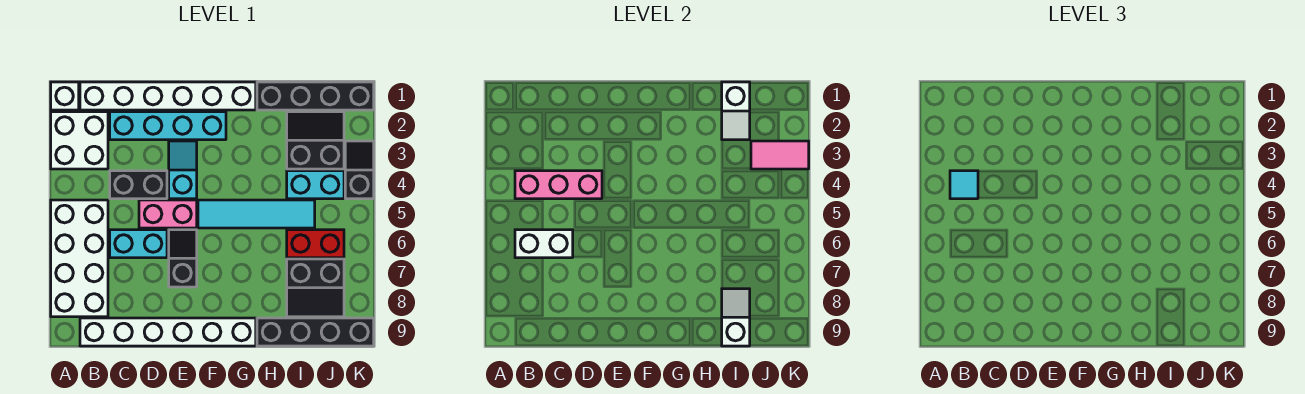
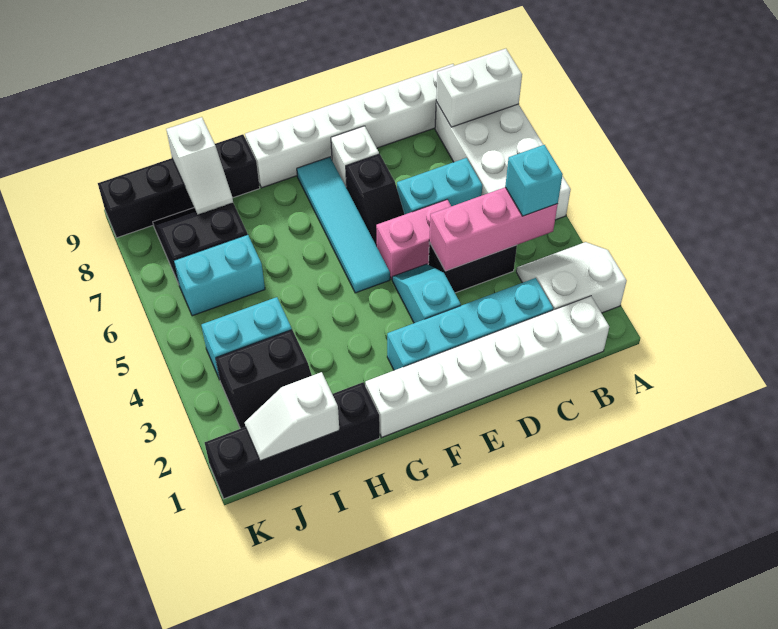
white brick A1 level 1 -> white brick E8 level 1
white brick A2:B3 level 1 -> white slope A2:B3 level 1 top 2
cyan tile B4 level 3 -> cyan brick B4 level 3
white brick B6:C6 level 2 -> white brick A8:B8 level 2
cyan slope E3:E4 level 1 top 4 -> cyan slope E3:E4 level 1 top 3
cyan tile F5:I5 level 1 -> cyan tile F5:F8 level 1
white slope I1:I2 level 2 top 1 -> white slope I1:J1 level 2 top I
red brick I6:J6 level 1 -> cyan brick I6:J6 level 1
pink tile J3:K3 level 2 -> none
black slope K3:K4 level 1 top 4 -> none

